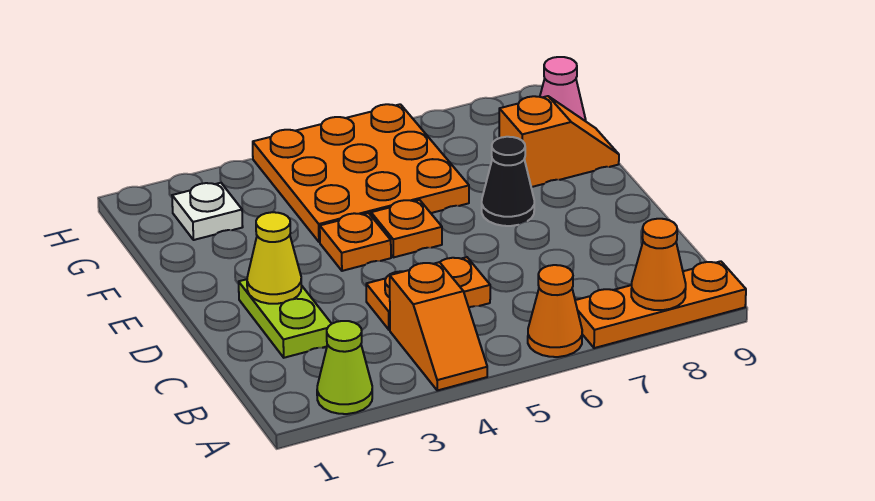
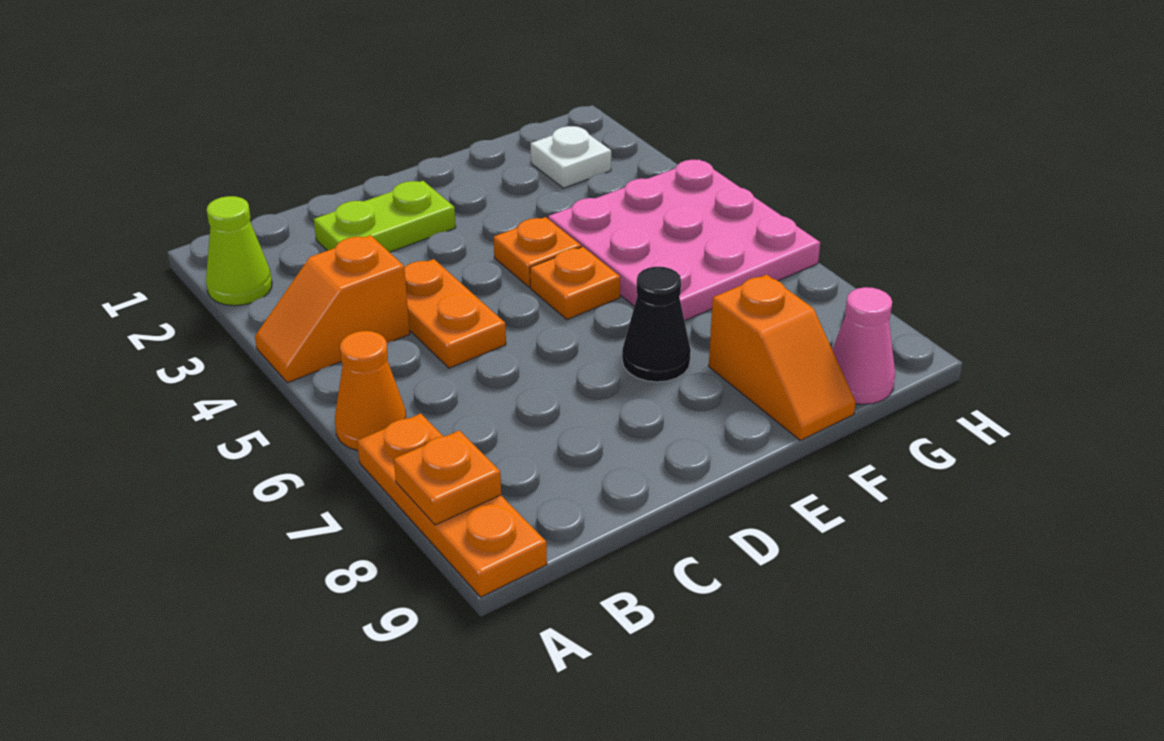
orange cone A8 level 2 -> orange plate A8 level 2
yellow cone D2 level 2 -> none
orange plate F4:H6 level 1 -> pink plate F4:H6 level 1

